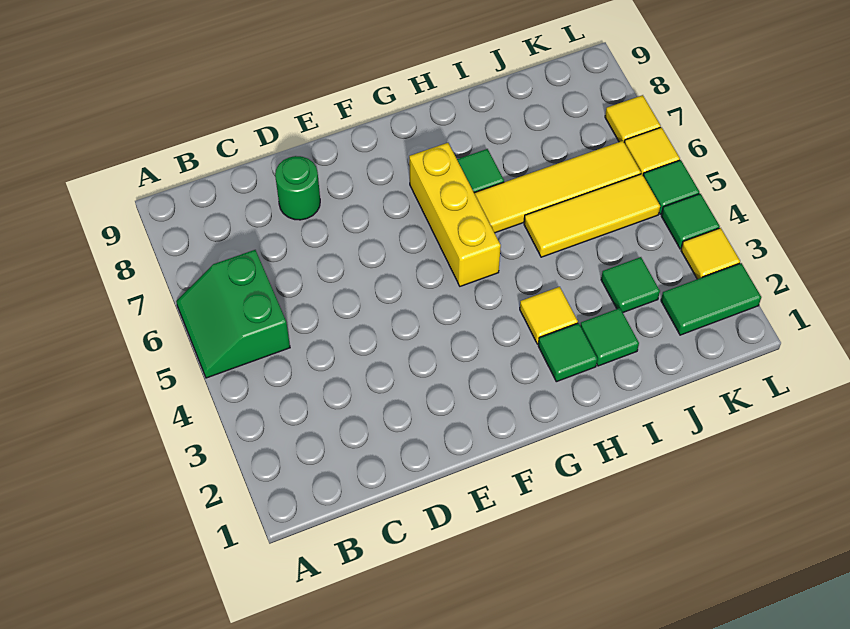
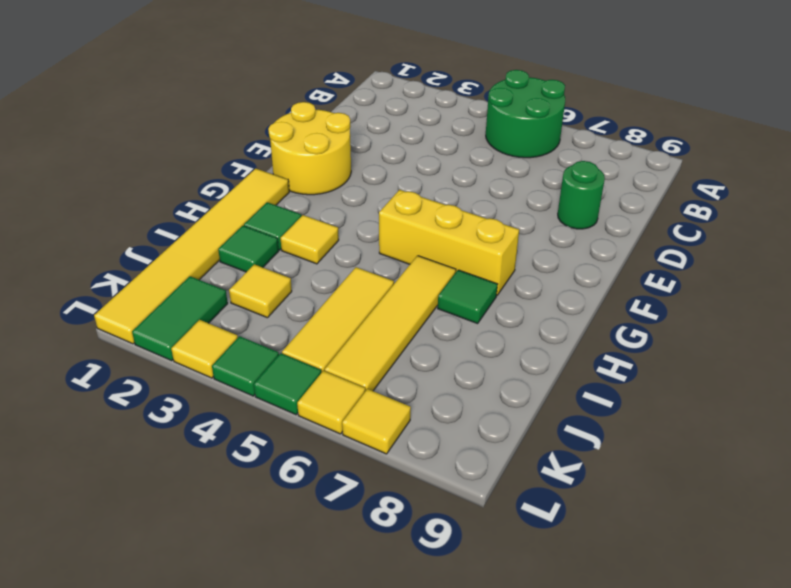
green slope A5:B6 level 1 top B -> green round brick A5:B6 level 1
none -> yellow round brick E1:F2 level 1
none -> yellow tile G1:L1 level 1
green tile J3 level 1 -> yellow tile J3 level 1

